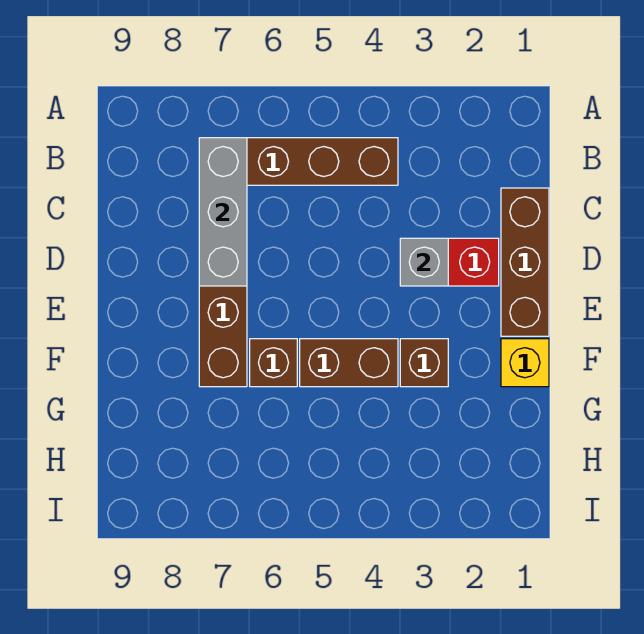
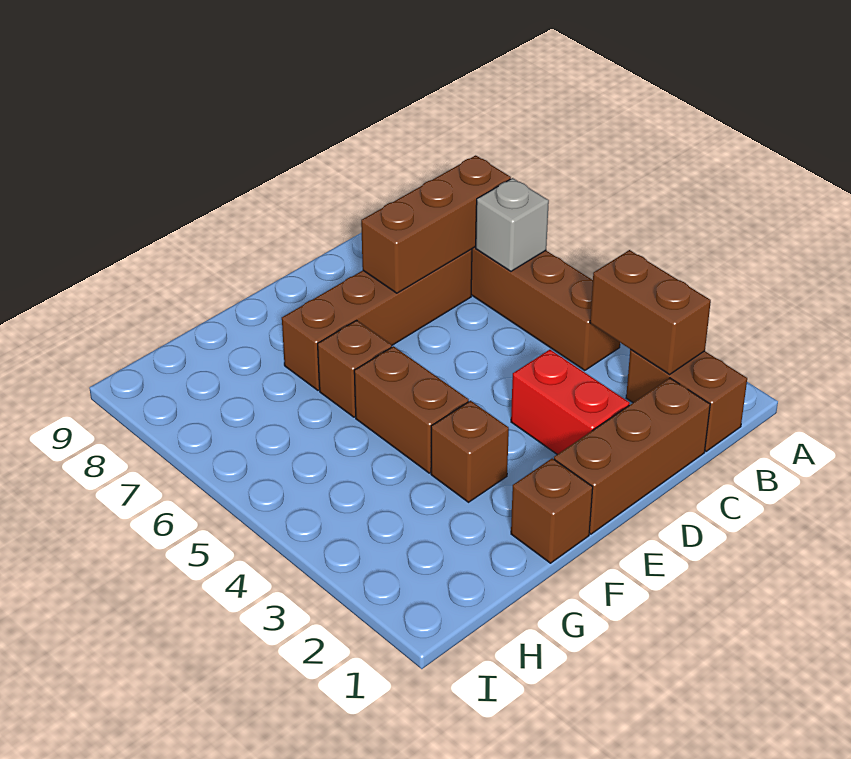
none -> brown brick B1:B2 level 1
none -> brown brick B2:B3 level 2
grey brick B7:D7 level 2 -> brown brick B7:D7 level 2
grey brick D3 level 2 -> grey brick B6 level 2
yellow brick F1 level 1 -> brown brick F1 level 1

